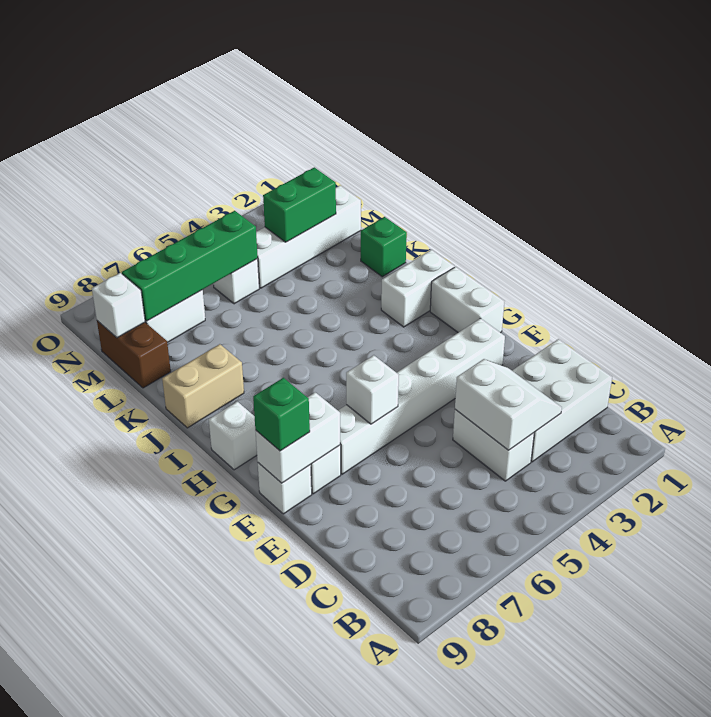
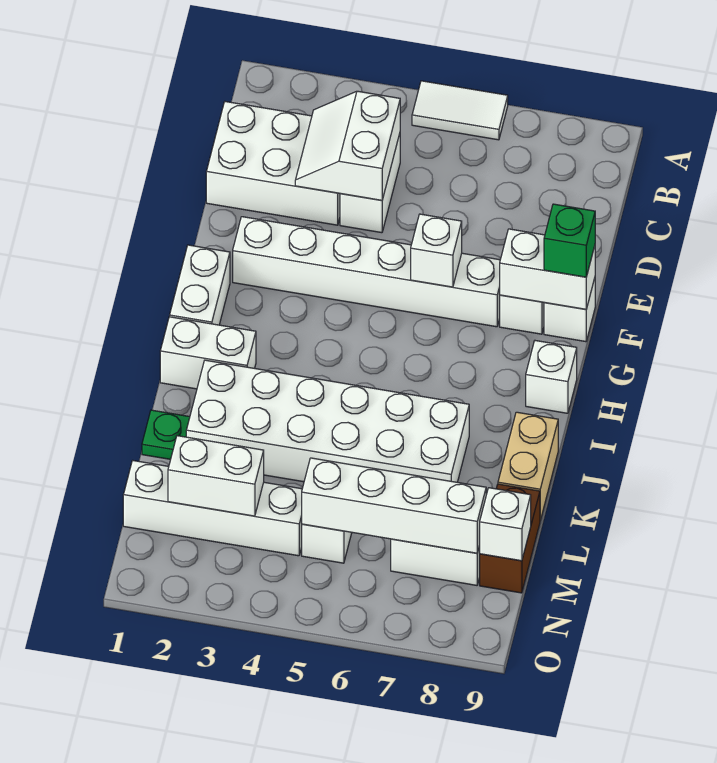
none -> white tile A5:A6 level 1
none -> white brick J2:K7 level 1
tan brick J8:J9 level 1 -> tan brick J9:K9 level 1
green brick K1 level 1 -> green plate K1 level 1
green brick M2:M3 level 2 -> white brick M2:M3 level 2
green brick M5:M8 level 2 -> white brick M5:M8 level 2

